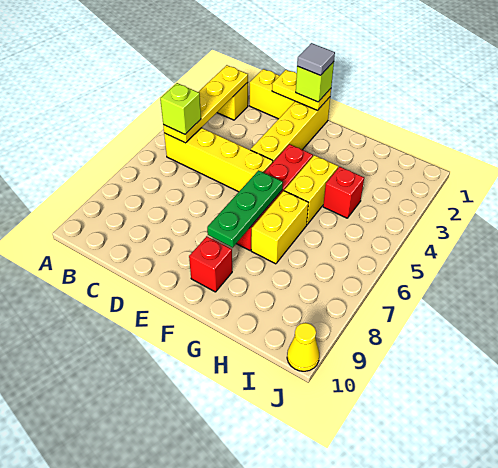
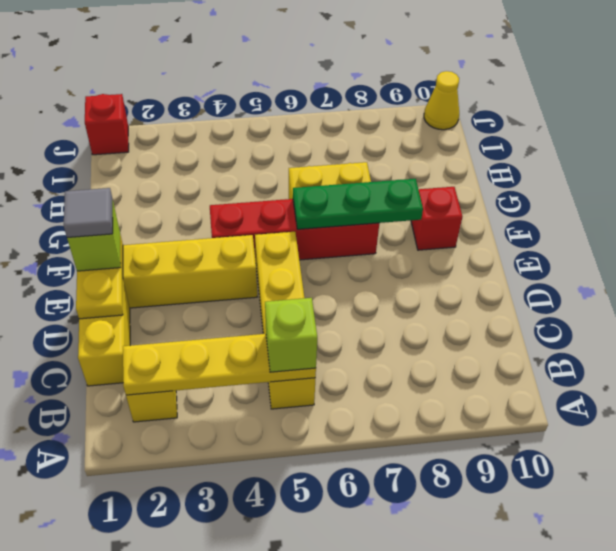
yellow brick G4:G5 level 1 -> none
red brick H4 level 1 -> red brick J1 level 1

